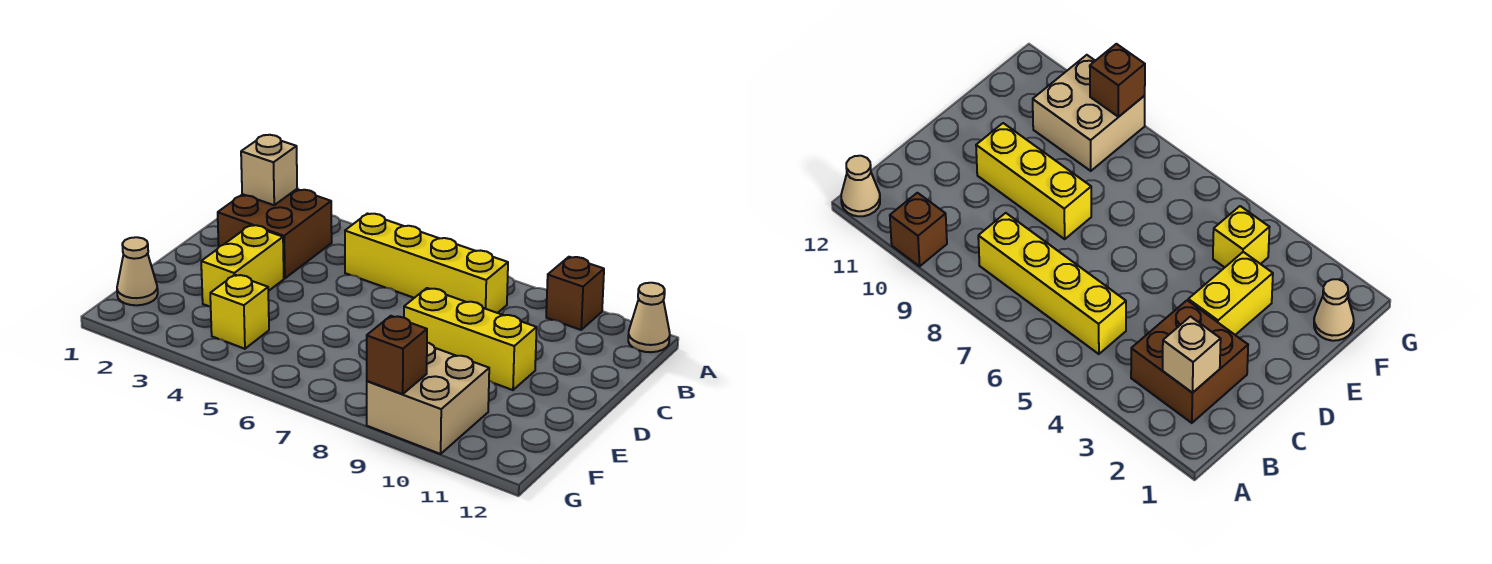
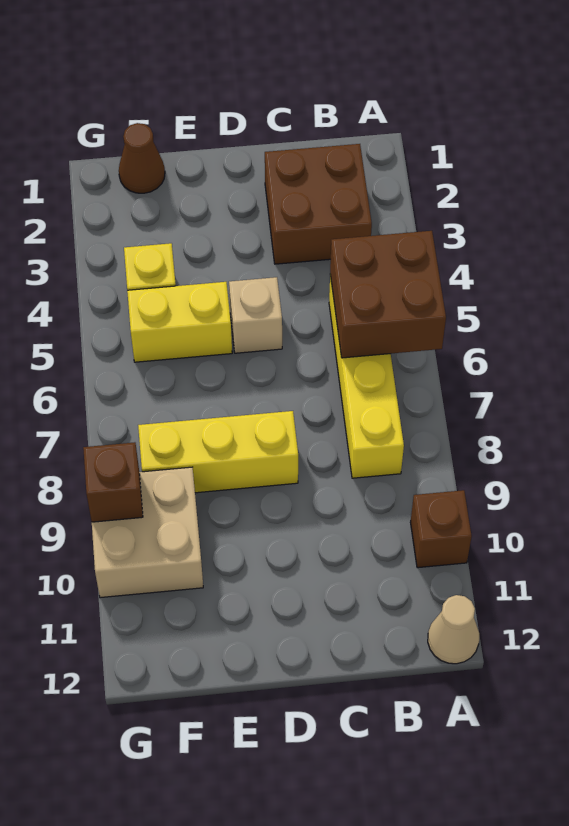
none -> brown brick A5:B6 level 2
tan brick B2 level 2 -> tan brick D5 level 1
yellow brick D3:E3 level 1 -> yellow brick E5:F5 level 1
yellow brick D8:D10 level 1 -> yellow brick D8:F8 level 1
tan cone F1 level 1 -> brown cone F1 level 1

